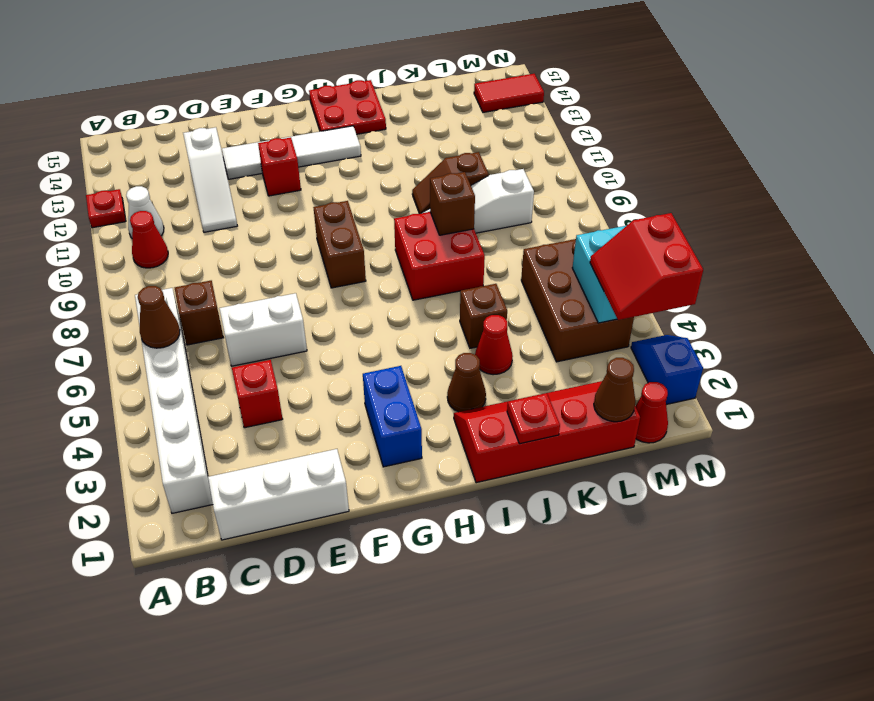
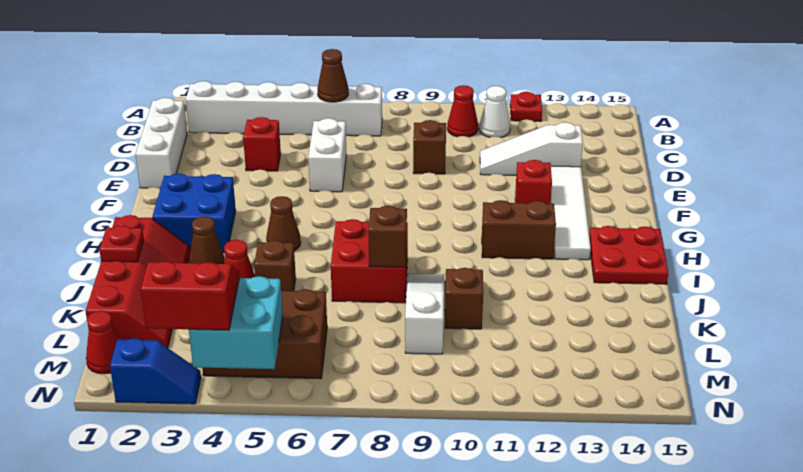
brown brick C7 level 1 -> brown brick D9 level 1
blue brick G2:G3 level 1 -> blue brick G2:H3 level 1
brown brick G8:G9 level 1 -> brown brick H11:H12 level 1
brown cone L1 level 2 -> brown cone H5 level 1
red tile M14:N14 level 1 -> none

